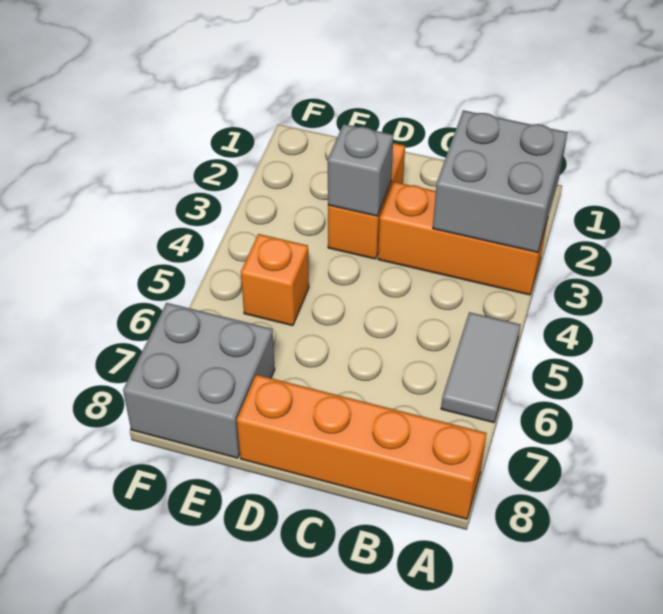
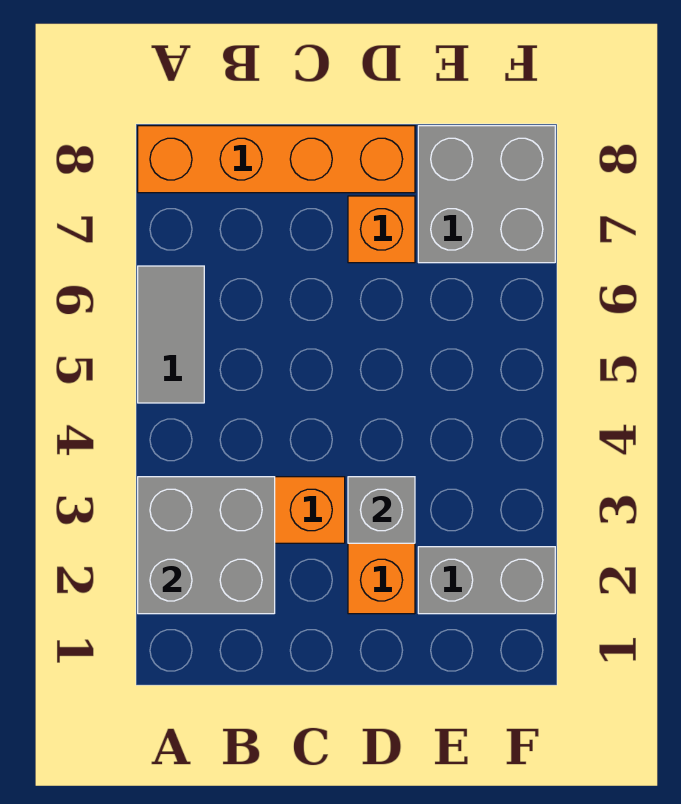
none -> grey brick E2:F2 level 1
orange brick E5 level 1 -> orange brick D7 level 1

